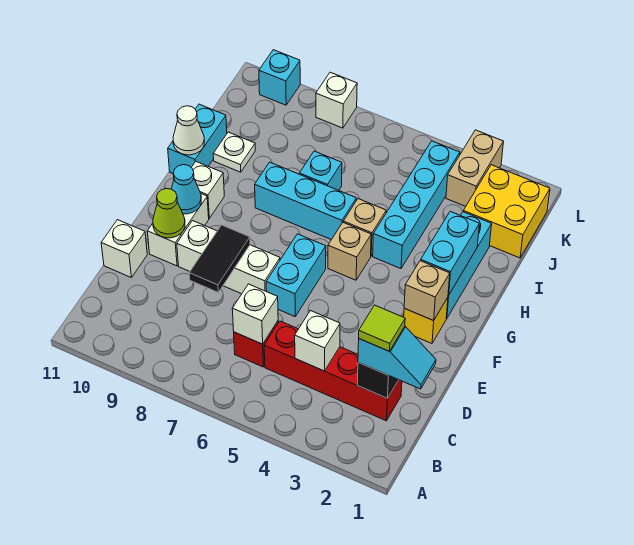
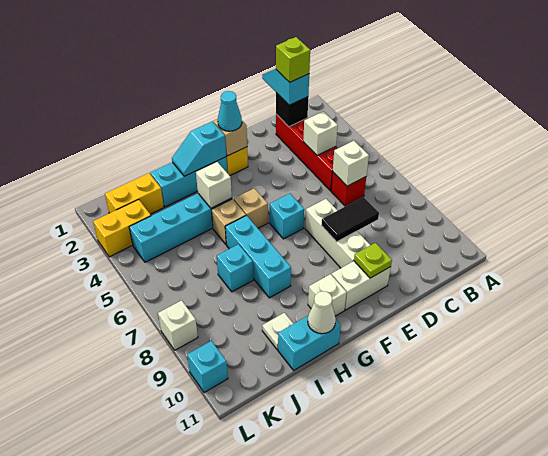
lime tile C2 level 4 -> lime brick C2 level 4
white brick D11 level 1 -> white brick H4 level 2
cyan brick E6:F6 level 1 -> cyan brick F6 level 1
lime cone E10 level 2 -> lime plate E10 level 2
cyan cone F10 level 2 -> cyan cone F2 level 3
cyan brick G2:H2 level 2 -> cyan slope G2:H2 level 2 top G
yellow brick J1:K2 level 1 -> yellow brick J2:K2 level 1
tan brick K3:L3 level 1 -> yellow brick K3:L3 level 1

